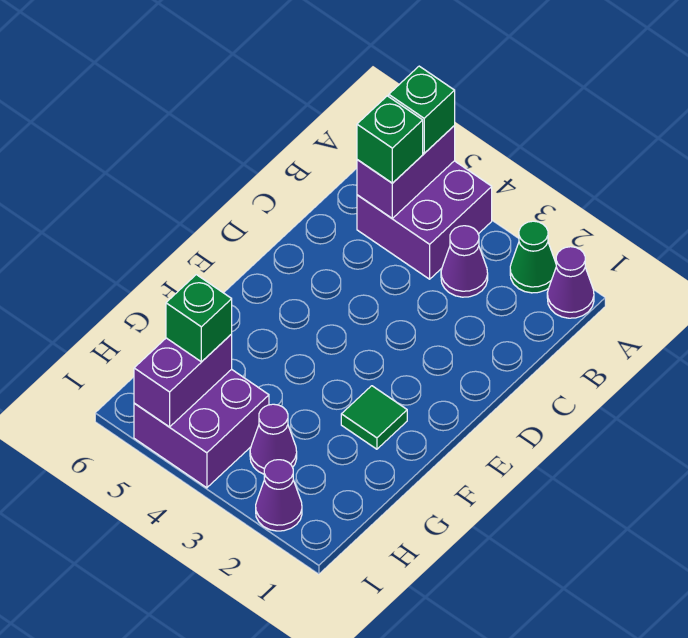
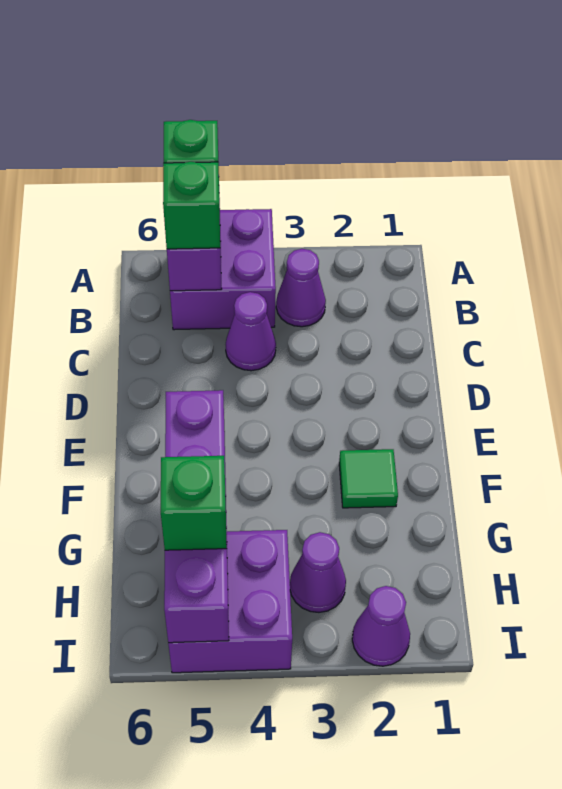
purple cone A1 level 1 -> purple cone C4 level 1
green cone A2 level 1 -> none
purple brick H5:I5 level 2 -> purple brick F5:I5 level 2

